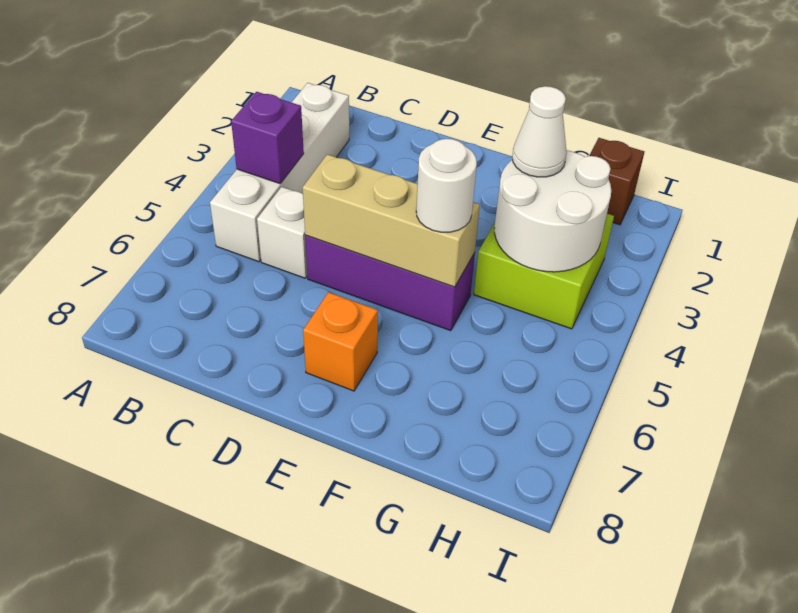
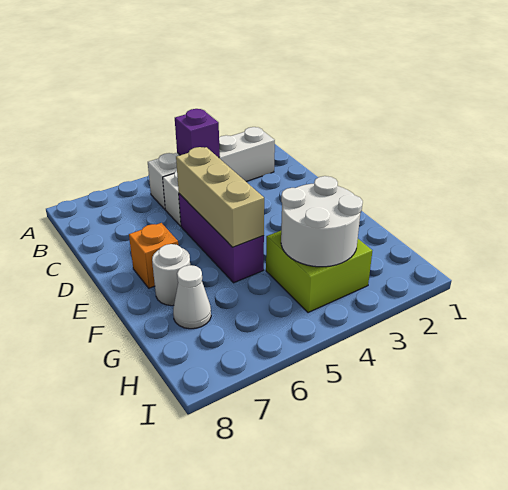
white round brick F5 level 3 -> white round brick F7 level 1
white cone G3 level 3 -> white cone G7 level 1
brown brick H1 level 1 -> none

